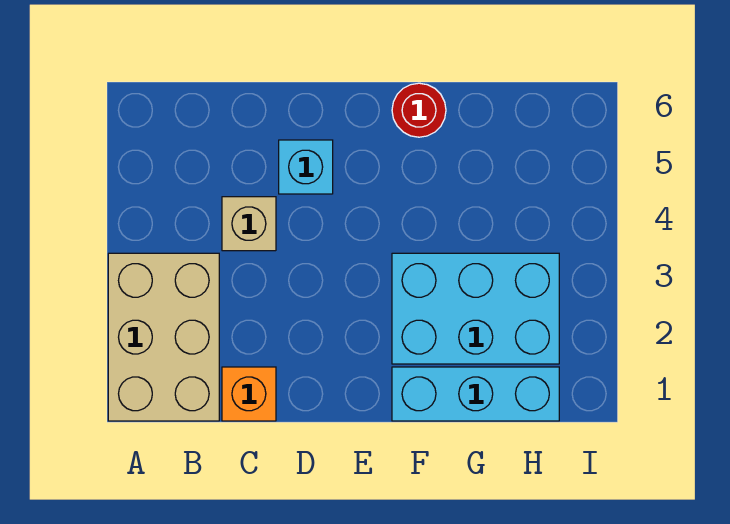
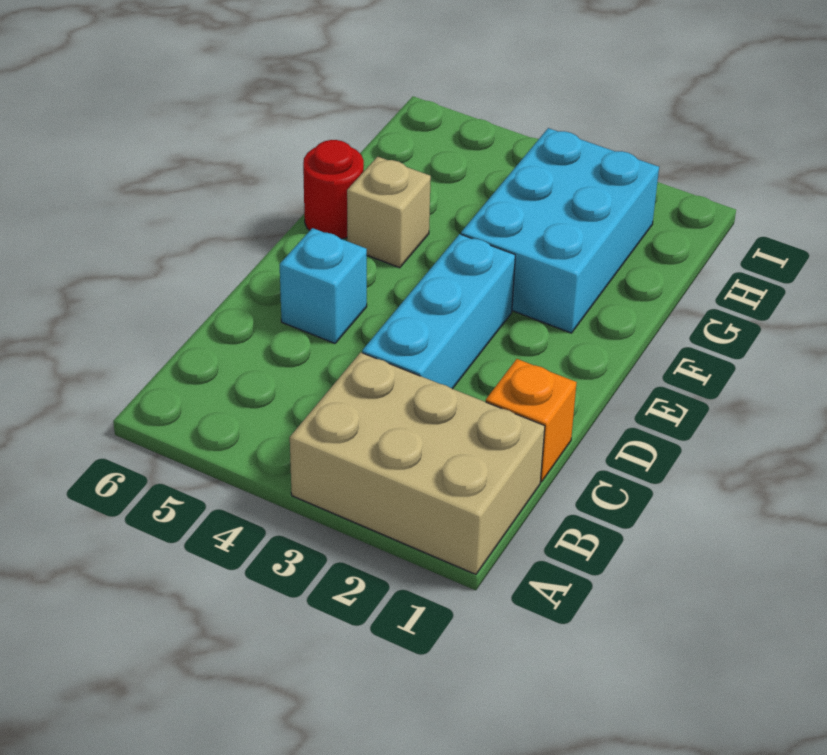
tan brick C4 level 1 -> tan brick F5 level 1
cyan brick F1:H1 level 1 -> cyan brick C3:E3 level 1

